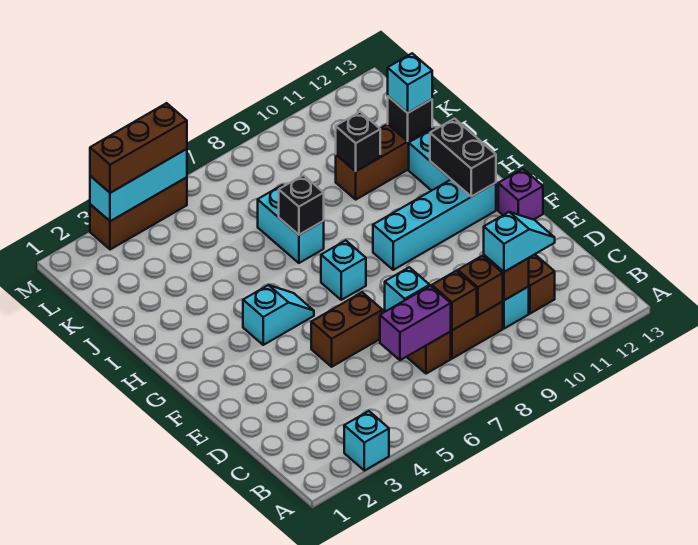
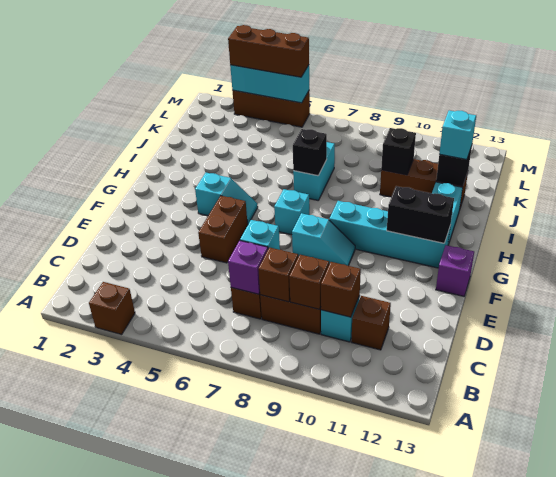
cyan brick A3 level 1 -> brown brick A3 level 1
purple brick C6:C7 level 2 -> purple brick C7 level 2
cyan slope C10:C11 level 3 top 10 -> cyan slope F8:F9 level 1 top 8
brown brick E5:E6 level 1 -> brown brick E5:F5 level 1
black brick G12:H12 level 2 -> black brick G11:G12 level 2

